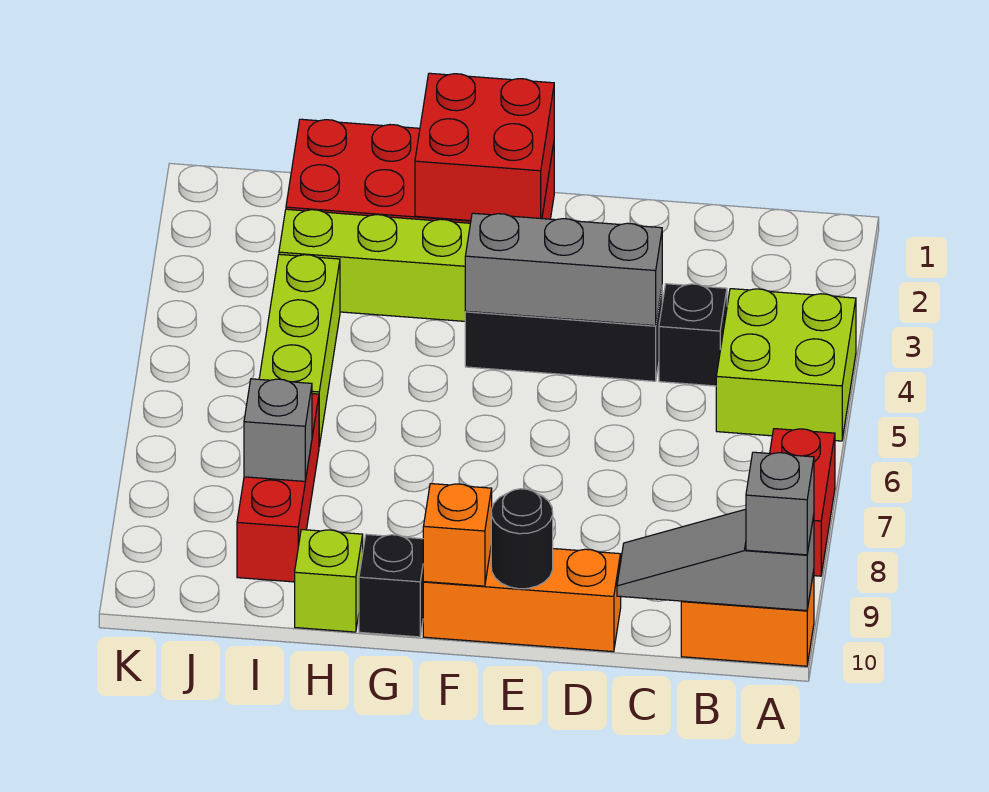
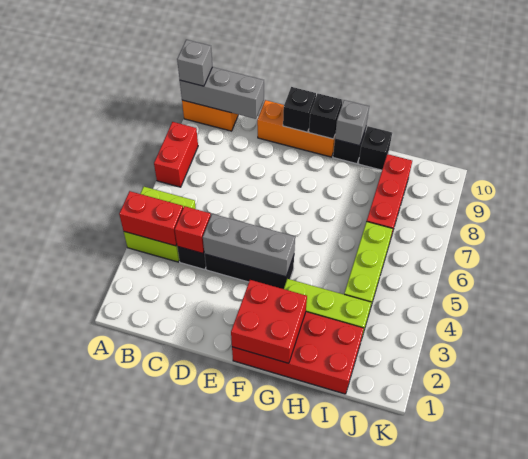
none -> red brick A4:B4 level 2
grey slope A10:C10 level 2 top A -> grey brick A10:C10 level 2
none -> red brick C4 level 2
black round brick E10 level 2 -> black brick E10 level 2
orange brick F10 level 2 -> black brick F10 level 2
lime brick H10 level 1 -> black brick H10 level 1
grey brick I8 level 2 -> grey brick G10 level 2

